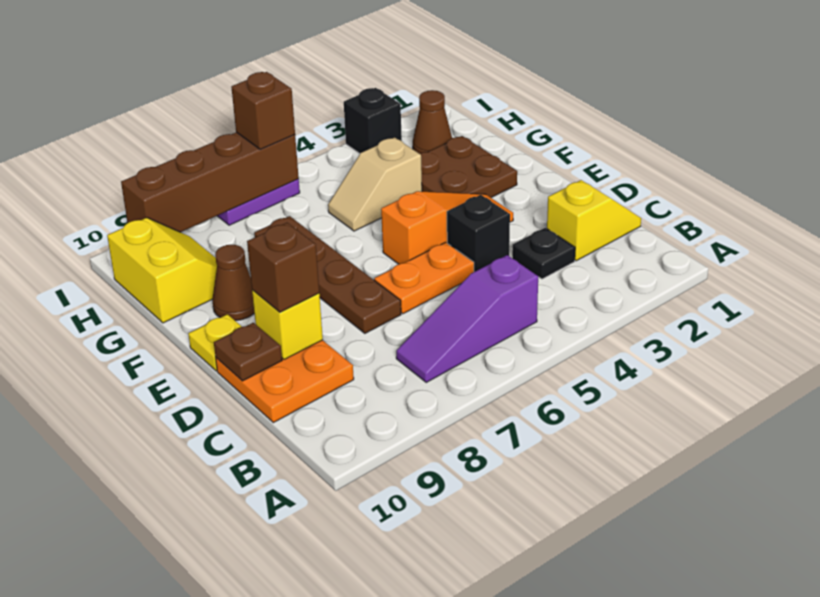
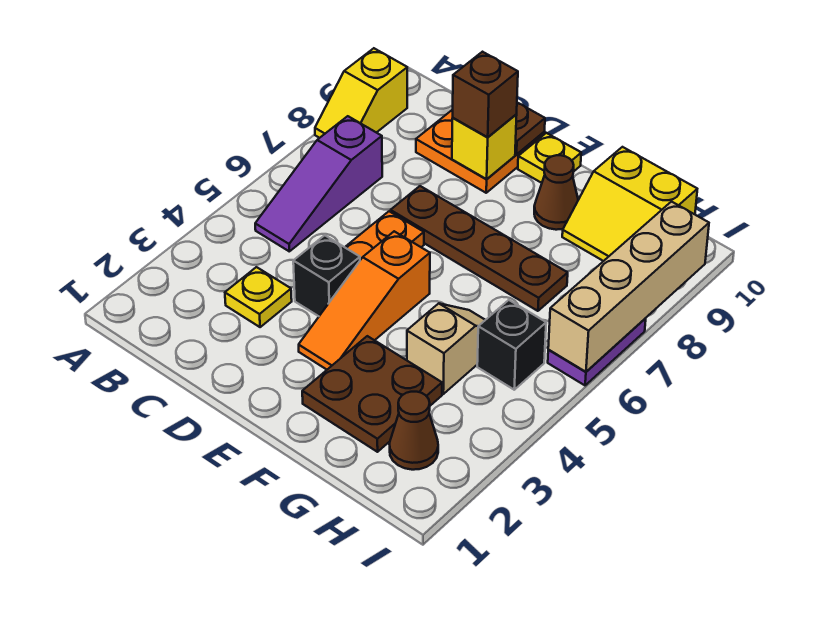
purple slope B5:B7 level 1 top 5 -> purple slope B5:B7 level 1 top 7
yellow slope C1:C2 level 1 top 2 -> yellow slope A8:A9 level 1 top 9
black plate C3 level 1 -> yellow plate C3 level 1
black brick I3 level 1 -> black brick H5 level 1
brown brick I6:I9 level 2 -> tan brick I6:I9 level 2
brown brick I6 level 3 -> none

